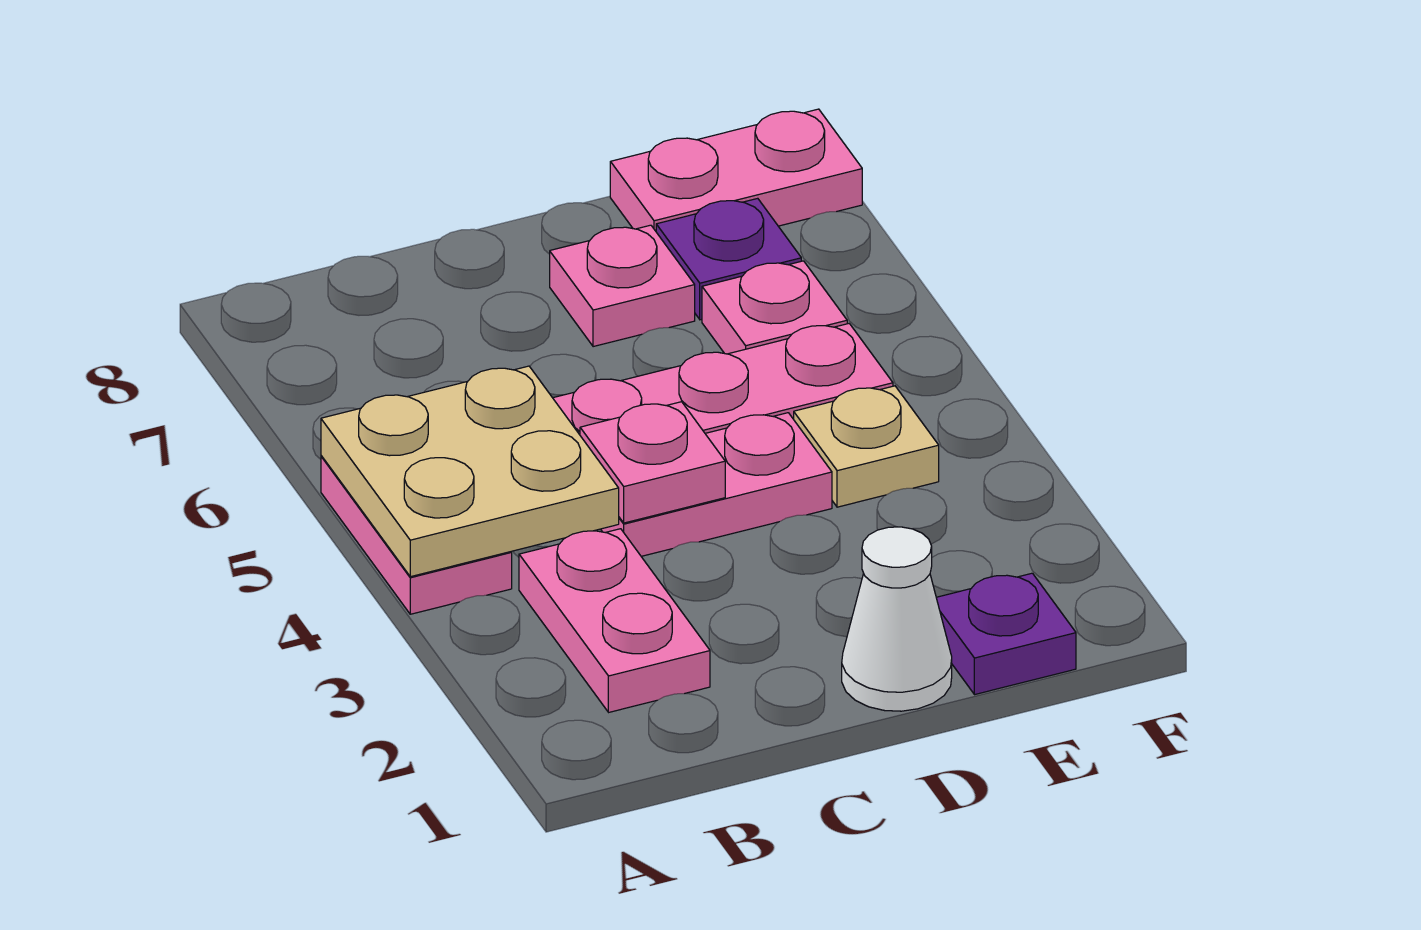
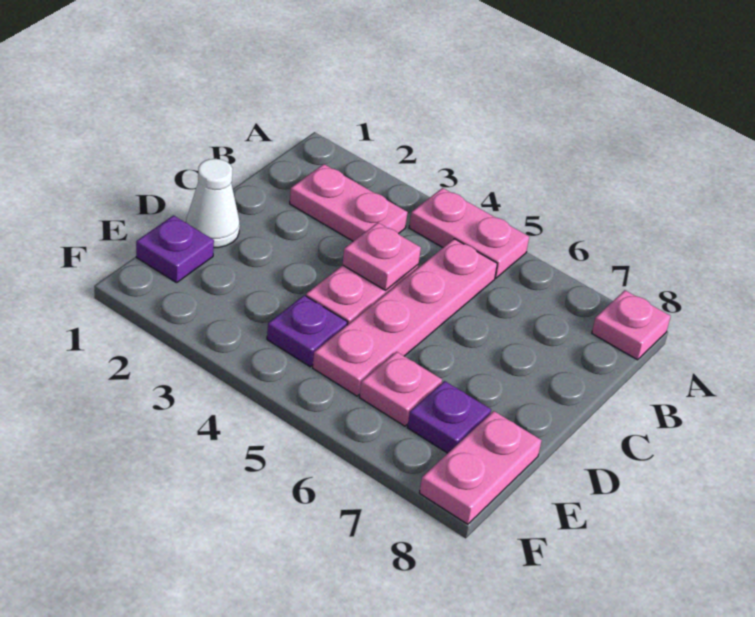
tan plate A4:B5 level 2 -> none
pink plate D7 level 1 -> pink plate A8 level 1
tan plate E4 level 1 -> purple plate E4 level 1

